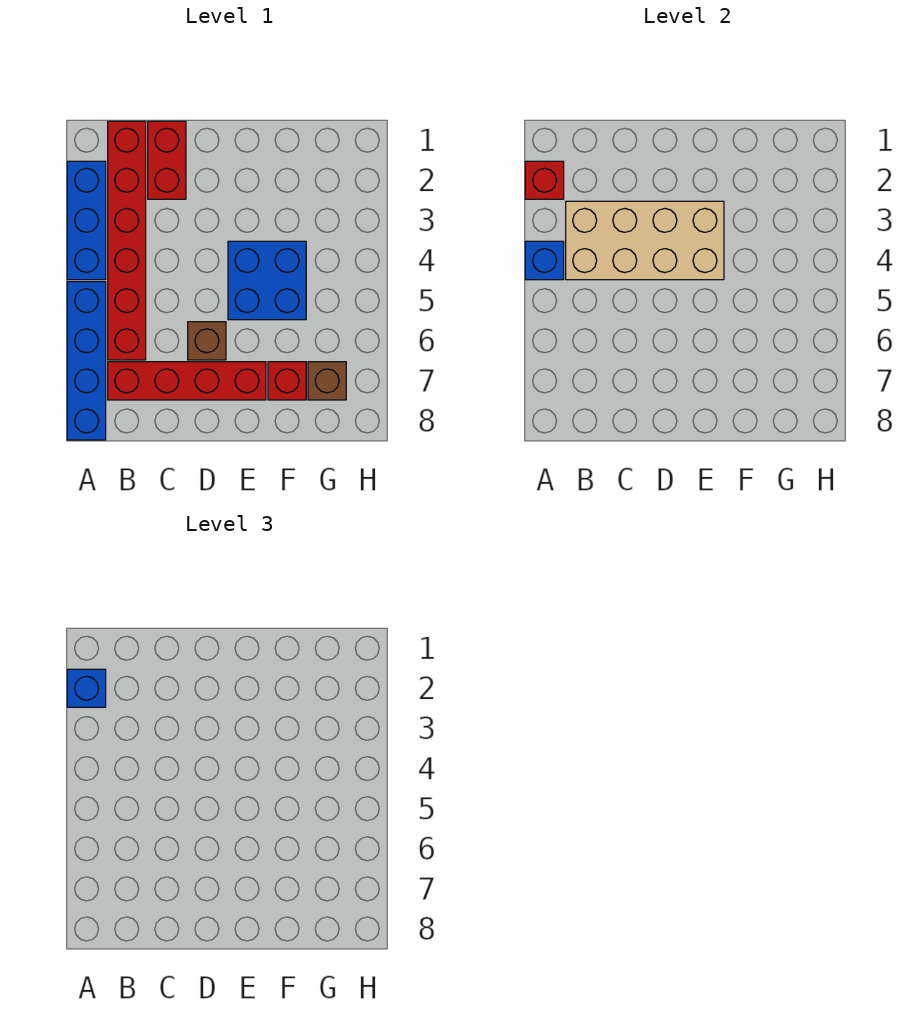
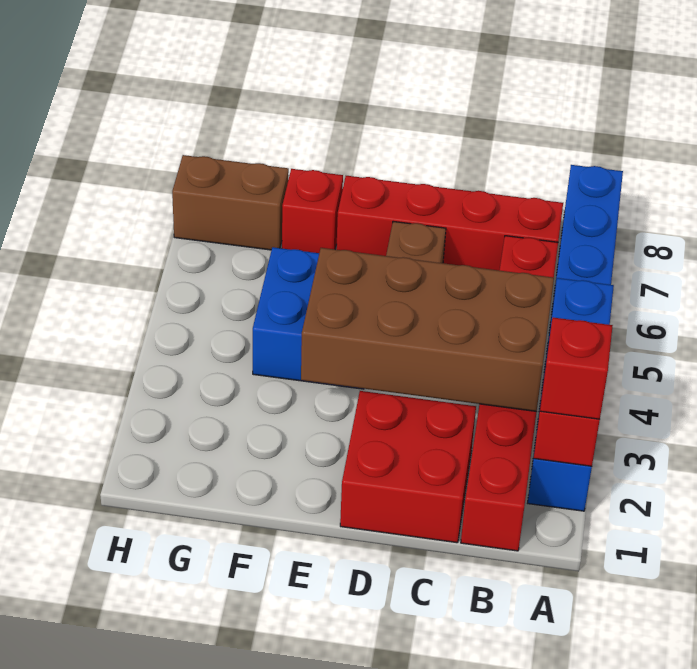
blue brick A2 level 3 -> red brick A2 level 3
tan brick B3:E4 level 2 -> brown brick B3:E4 level 2
red brick C1:C2 level 1 -> red brick C1:D2 level 1
brown brick G7 level 1 -> brown brick G7:H7 level 1

